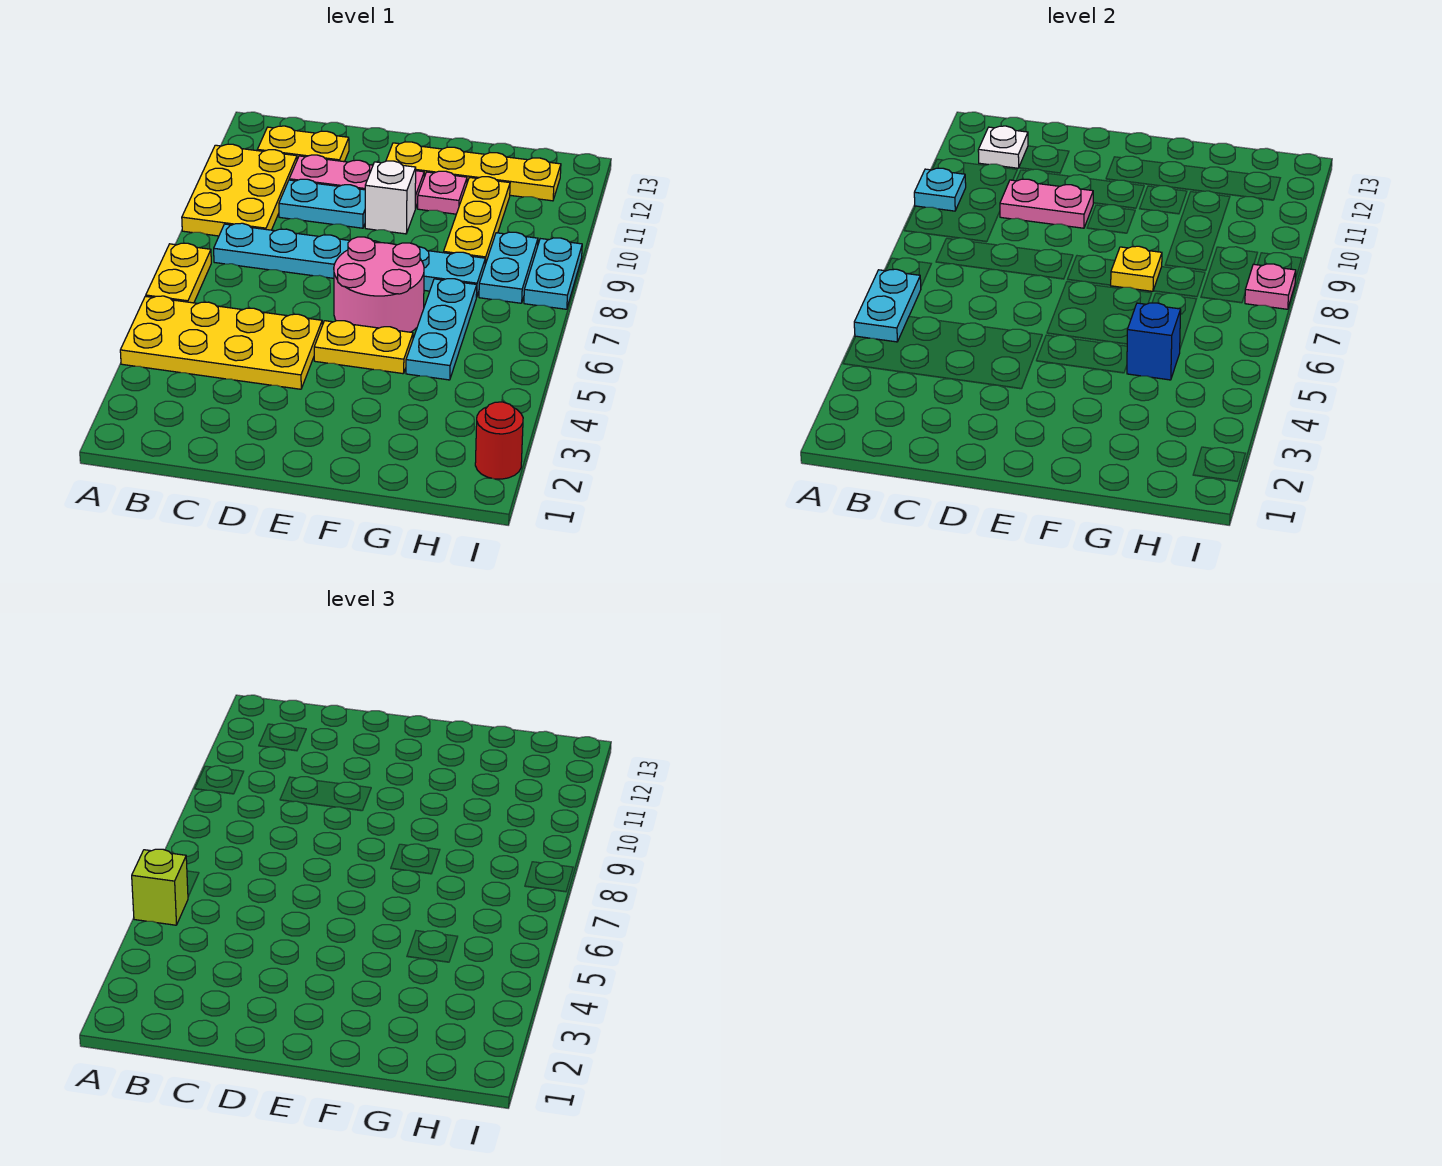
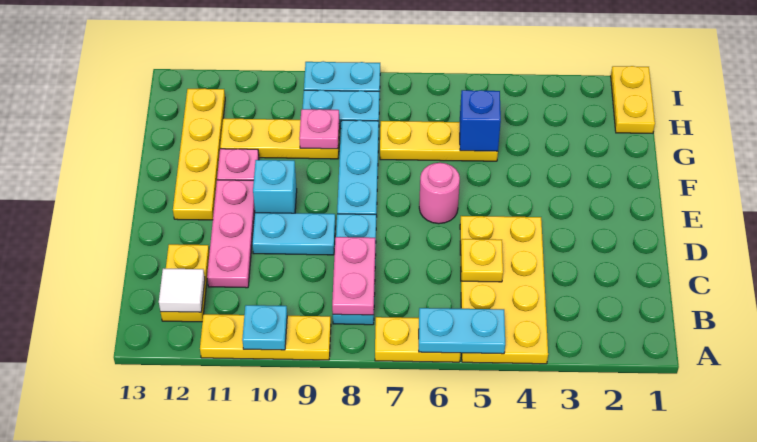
lime brick A5 level 3 -> none
yellow plate A9:B11 level 1 -> yellow plate A9:A11 level 1
white plate B12 level 2 -> white tile B12 level 2
cyan plate C10:D10 level 1 -> cyan plate D9:D10 level 1
pink plate C10:D10 level 2 -> pink plate B8:C8 level 2
yellow plate E5:F5 level 1 -> yellow plate H1:I1 level 1
pink round brick E6:F7 level 1 -> pink round brick E6 level 1
white brick E10 level 1 -> cyan brick E10 level 1
yellow plate F8 level 2 -> yellow plate C5 level 2
cyan plate G5:G7 level 1 -> yellow plate G5:G7 level 1
red round brick I2 level 1 -> none
pink plate I8 level 2 -> pink plate G9 level 2

